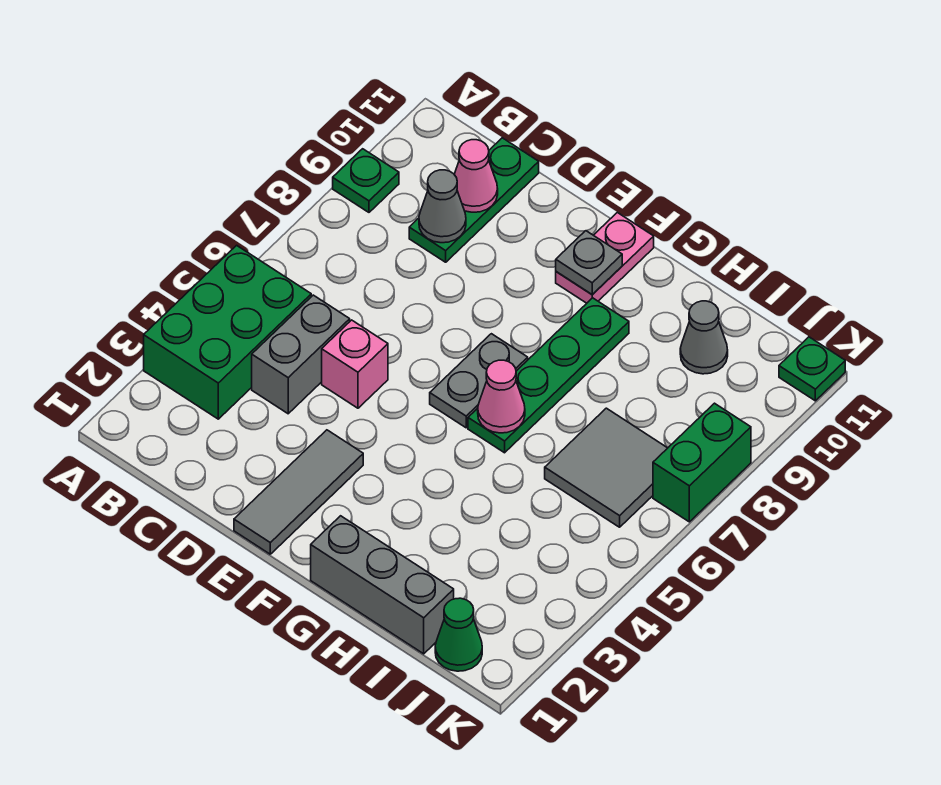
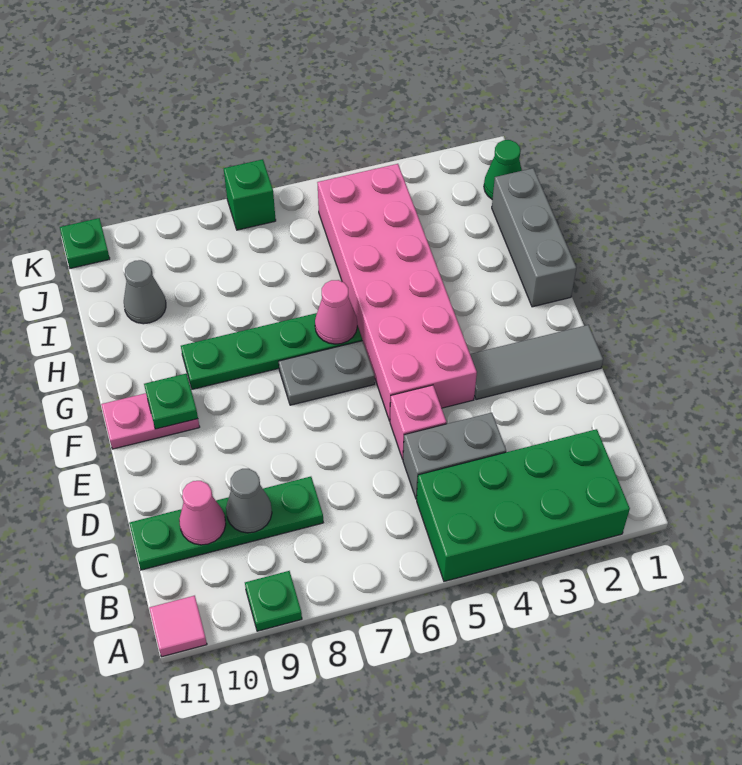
green brick A3:B5 level 1 -> green brick A2:B5 level 1
none -> pink tile A11 level 1
green plate C9:C11 level 1 -> green plate C8:C11 level 1
none -> pink brick E4:J5 level 1
grey plate F10 level 2 -> green plate F10 level 2
grey tile I6:J7 level 1 -> none
green brick K7:K8 level 1 -> green brick K7 level 1

